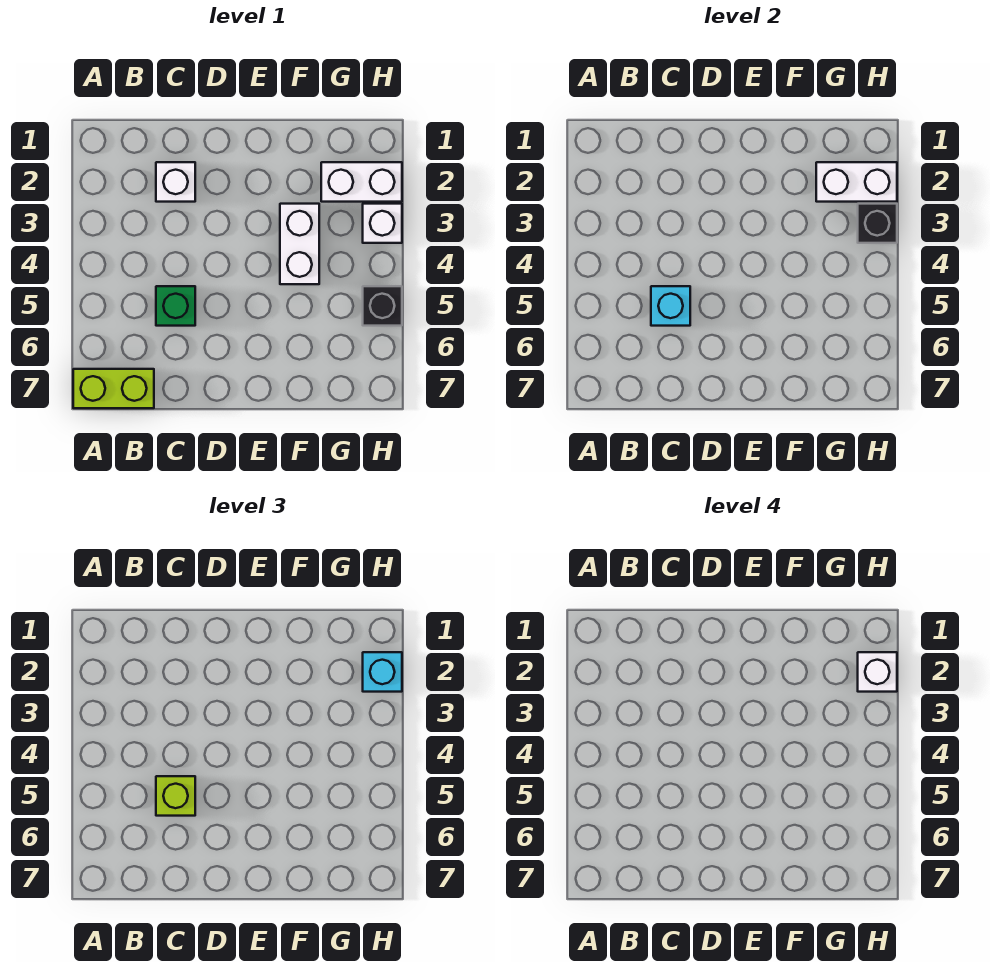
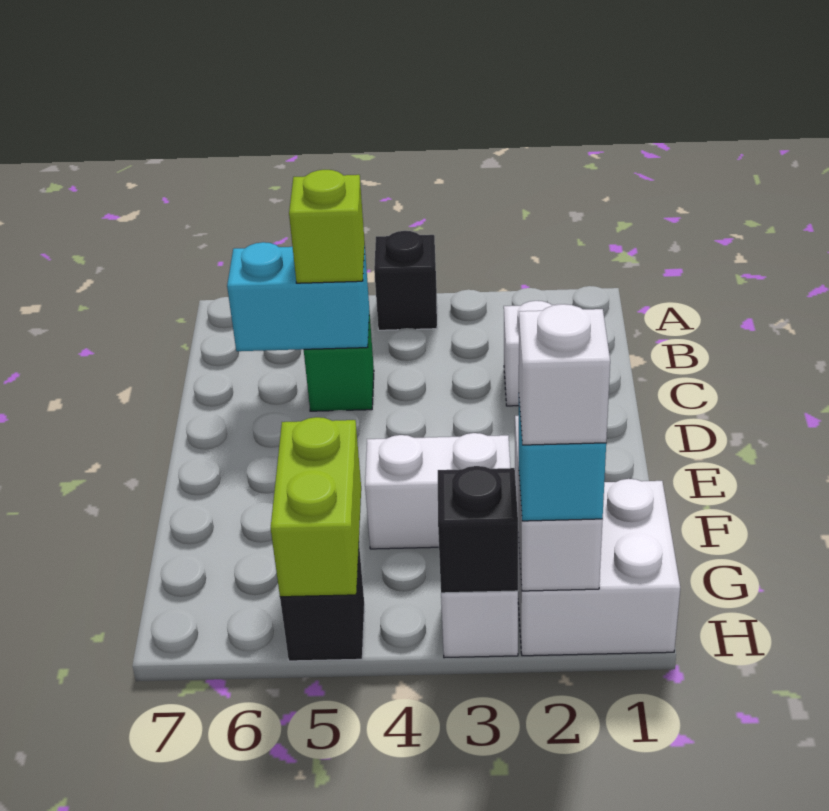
none -> black brick A4 level 1
lime brick A7:B7 level 1 -> lime brick G5:H5 level 2
cyan brick C5 level 2 -> cyan brick C5:C6 level 2
white brick G2:H2 level 1 -> white brick G1:H2 level 1

